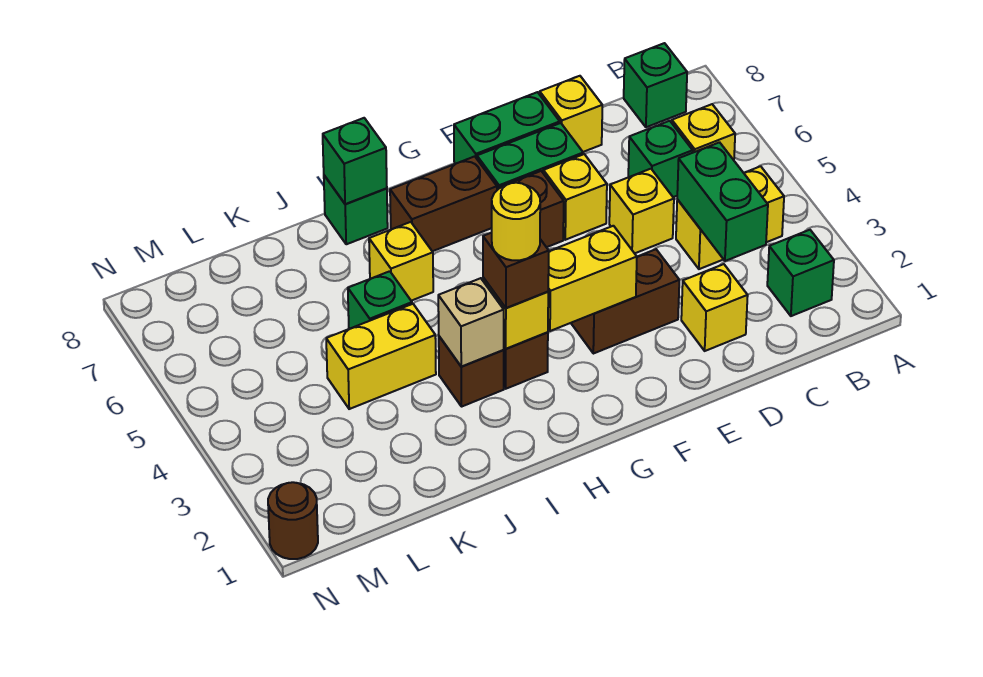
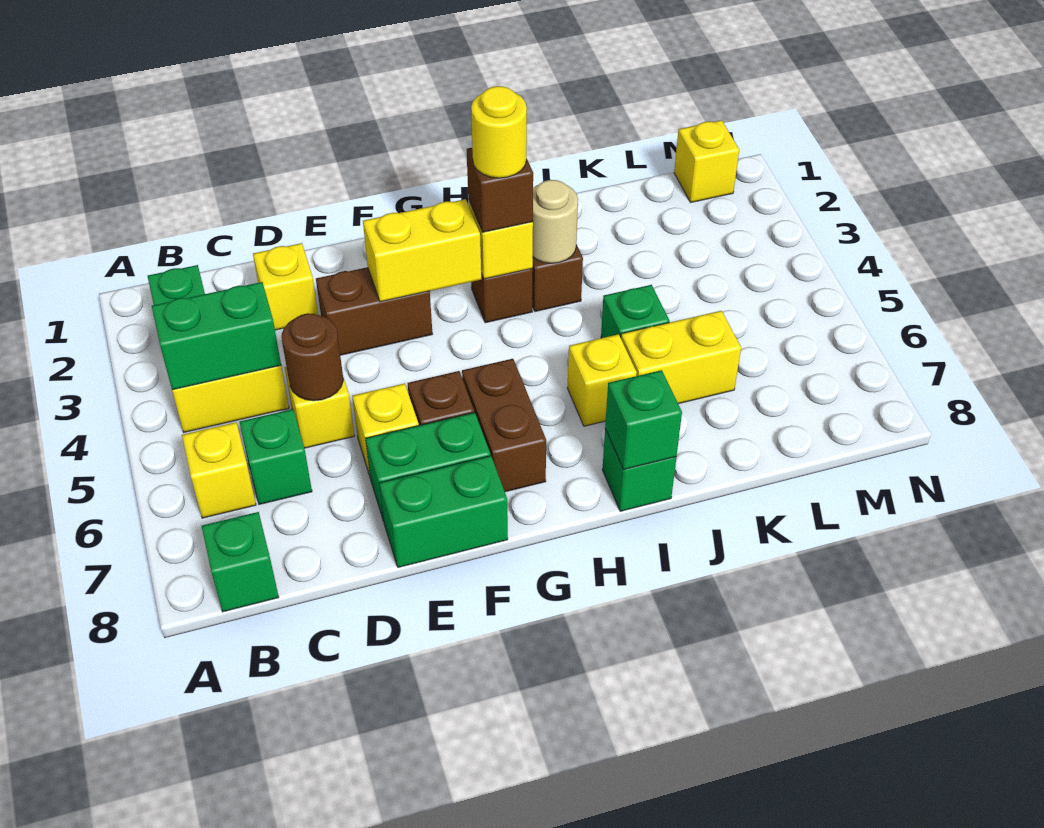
green brick C3:C4 level 2 -> green brick B4:C4 level 2
yellow brick D8 level 1 -> yellow brick M1 level 1
brown brick G7:H7 level 1 -> brown brick G6:G7 level 1
tan brick I3 level 2 -> tan round brick I3 level 2
yellow brick J4:K4 level 1 -> yellow brick J6:K6 level 1
brown round brick N1 level 1 -> brown round brick D5 level 2

